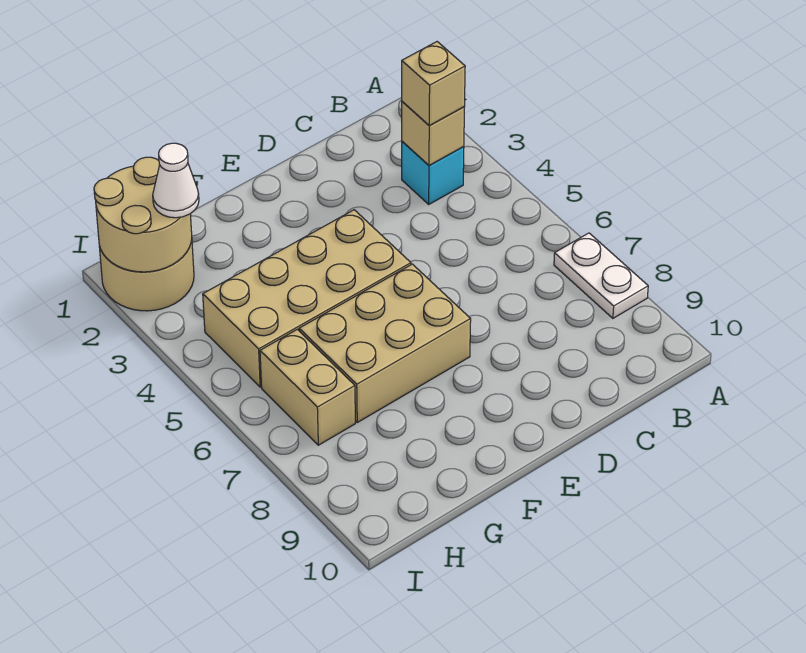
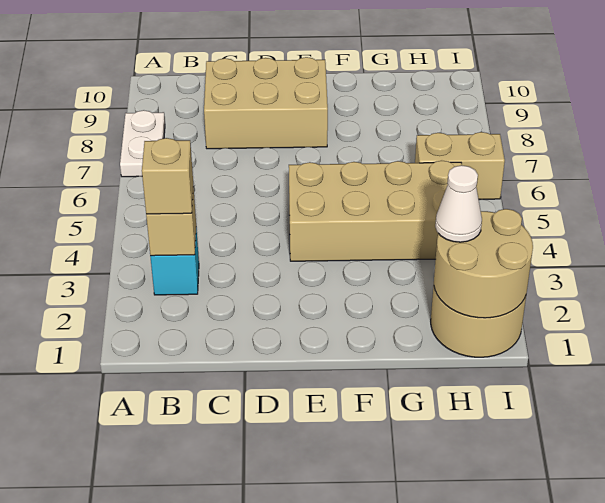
tan brick E6:G7 level 1 -> tan brick C8:E9 level 1
tan brick H6:H7 level 1 -> tan brick H6:I6 level 1

